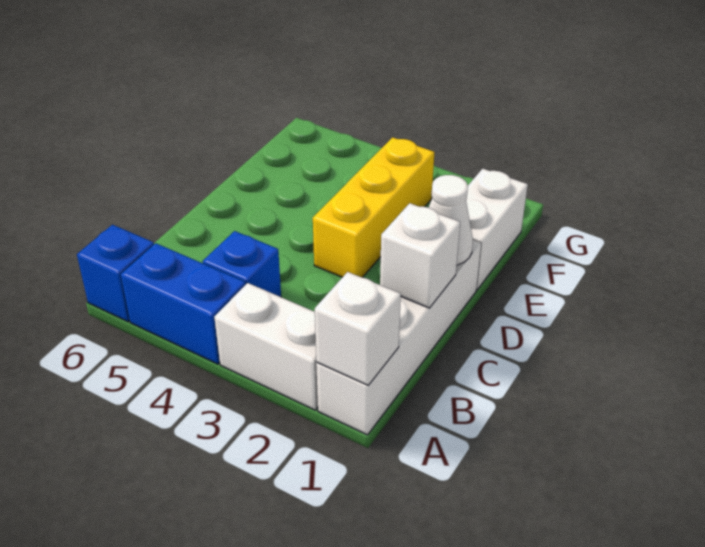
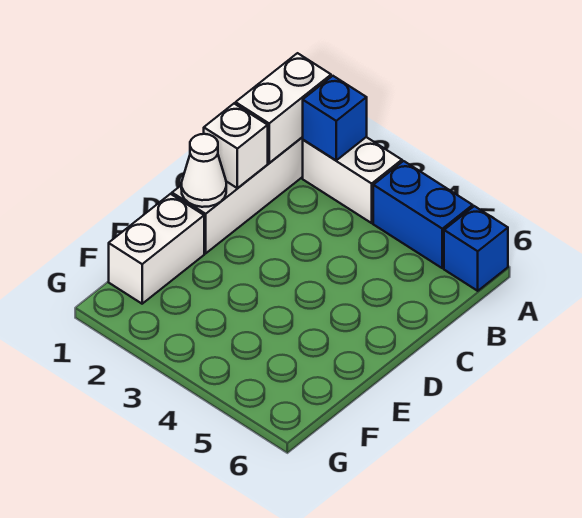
white brick A1 level 2 -> white brick A1:B1 level 2
blue brick B4 level 1 -> blue brick A2 level 2
yellow brick D3:F3 level 1 -> none

